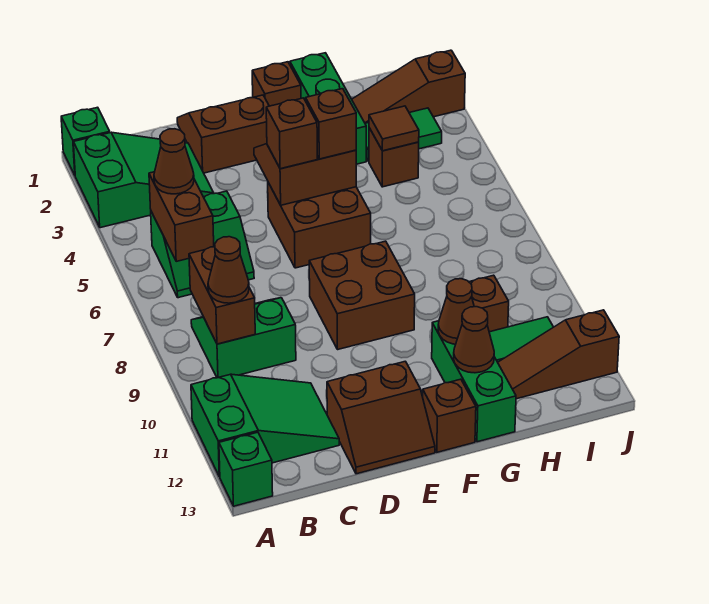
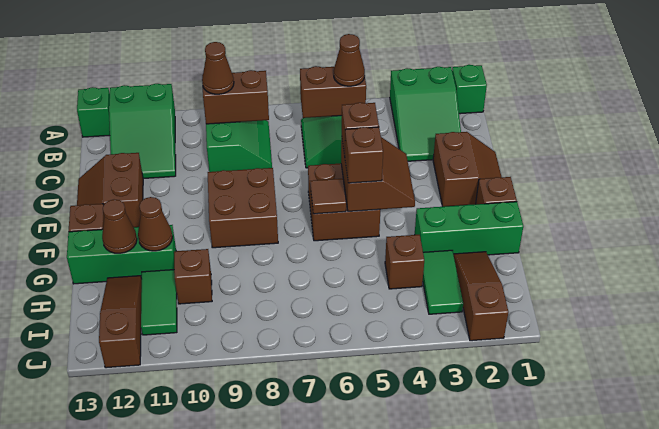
brown tile H4 level 2 -> brown tile F6 level 2

